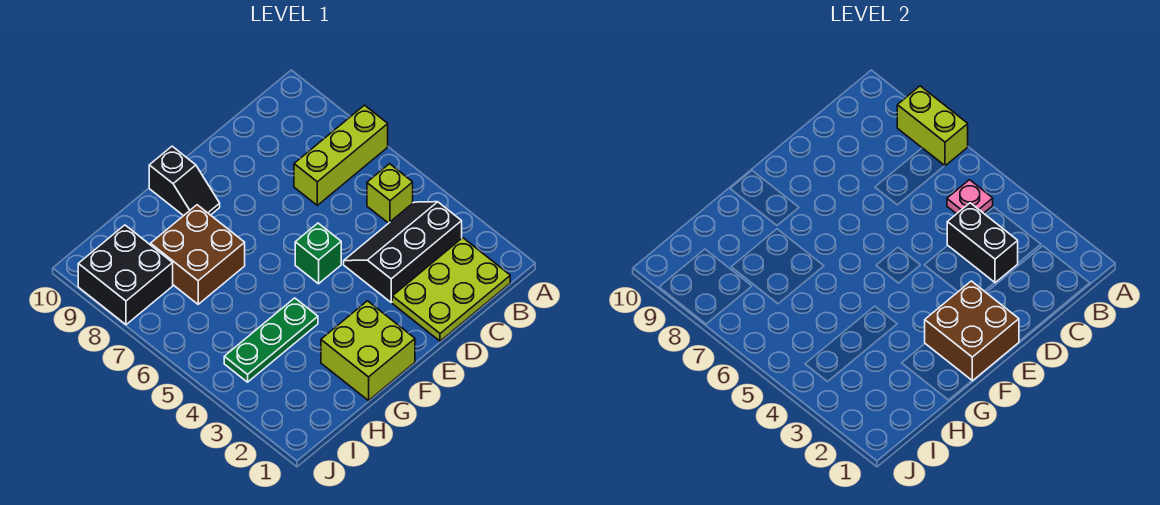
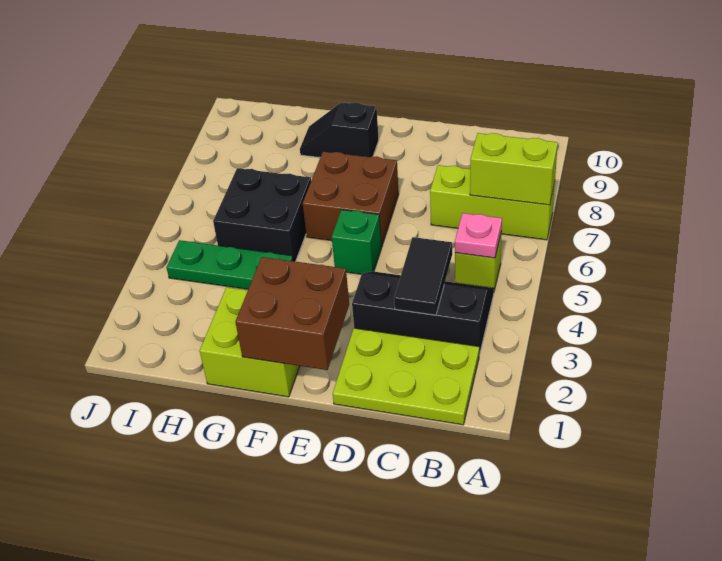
lime brick A7:A8 level 2 -> lime brick A7:B7 level 2
black brick C3:C4 level 2 -> black tile C3:C4 level 2
black slope F9:F10 level 1 top 10 -> black slope F9:G9 level 1 top F
brown brick G7:H8 level 1 -> brown brick E6:F7 level 1
black brick I8:J9 level 1 -> black brick G5:H6 level 1

